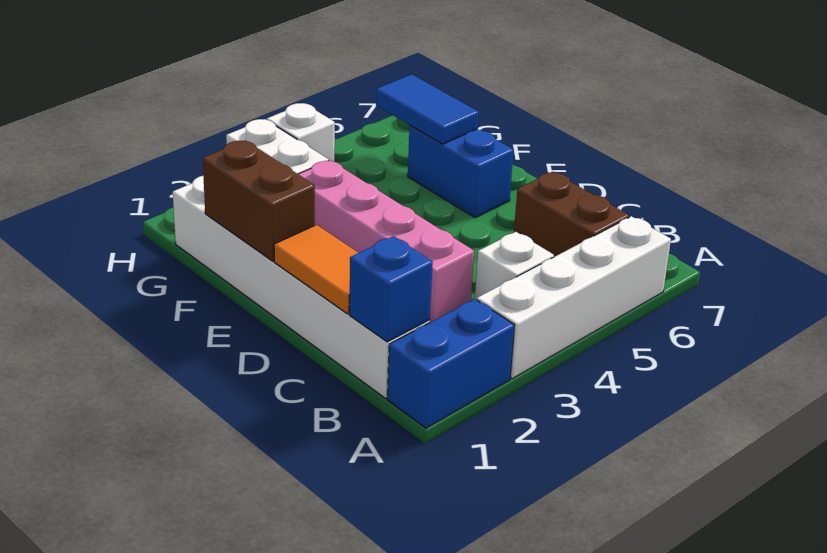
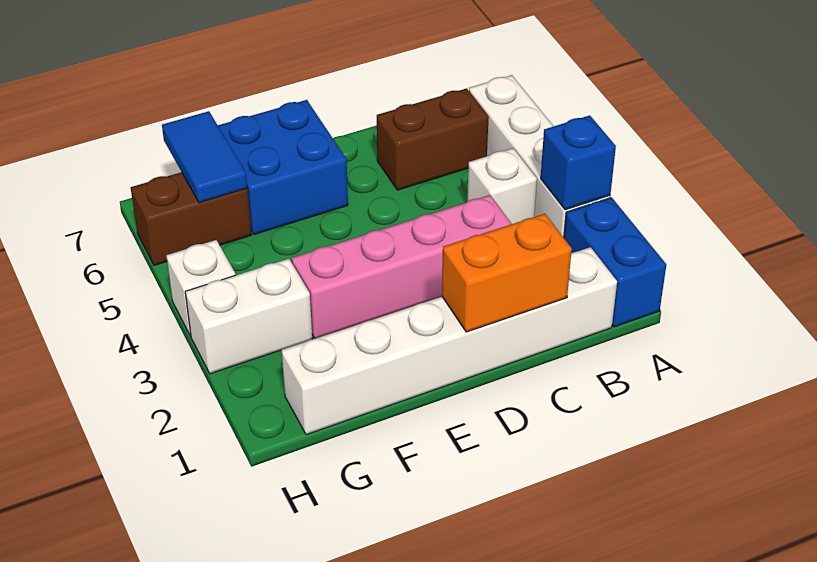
blue brick B1 level 2 -> blue brick A3 level 2
orange tile C1:D1 level 2 -> orange brick C1:D1 level 2
brown brick E1:F1 level 2 -> brown brick G6:H6 level 1
blue brick E6:F6 level 1 -> blue brick E6:F7 level 1
blue tile F6:G6 level 2 -> blue tile G6:G7 level 2

